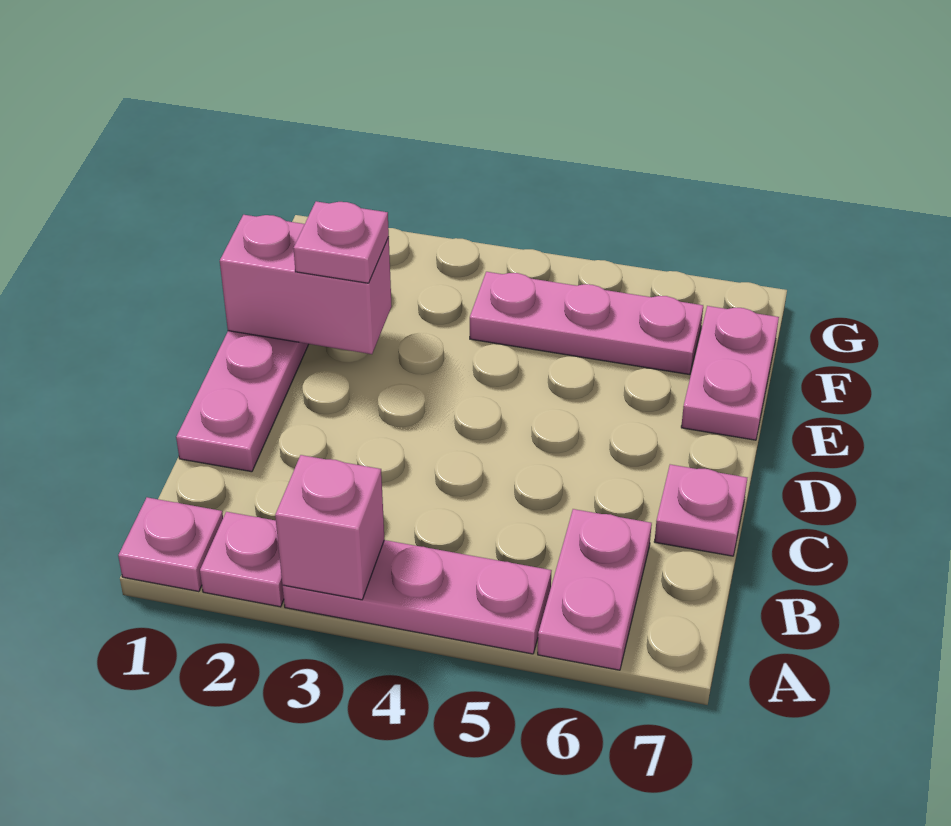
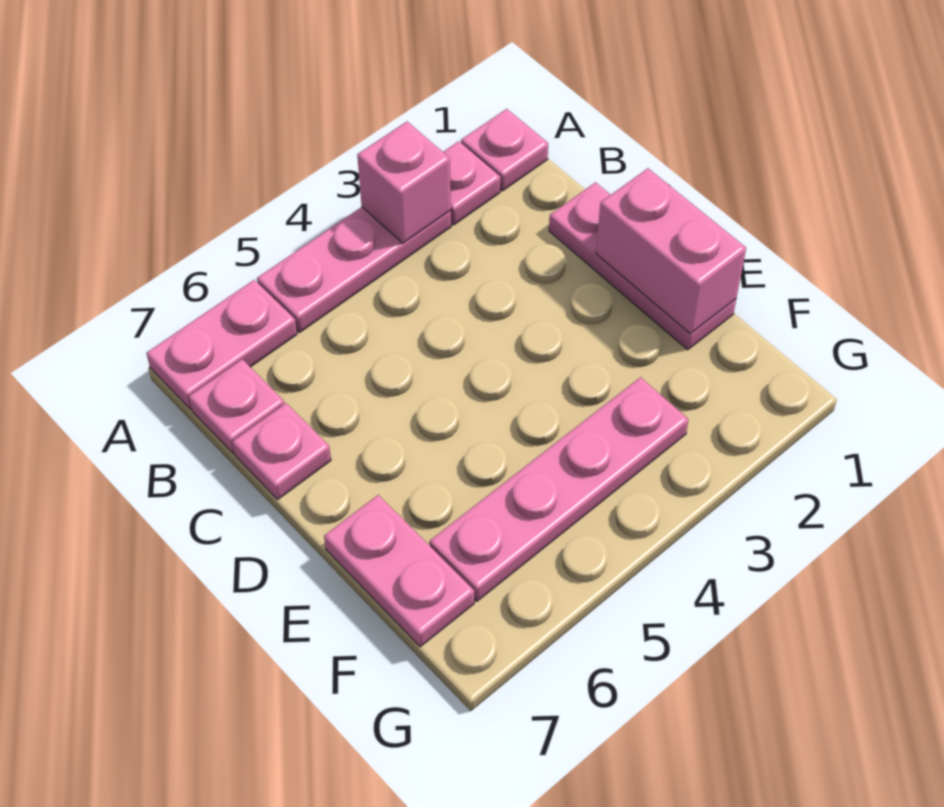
pink plate A6:B6 level 1 -> pink plate A6:A7 level 1
pink brick E1:E2 level 2 -> pink brick D1:E1 level 2
pink plate E2 level 3 -> pink plate B7 level 1
pink plate F4:F6 level 1 -> pink plate F3:F6 level 1

